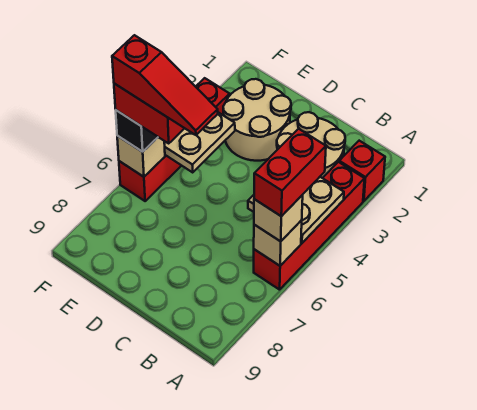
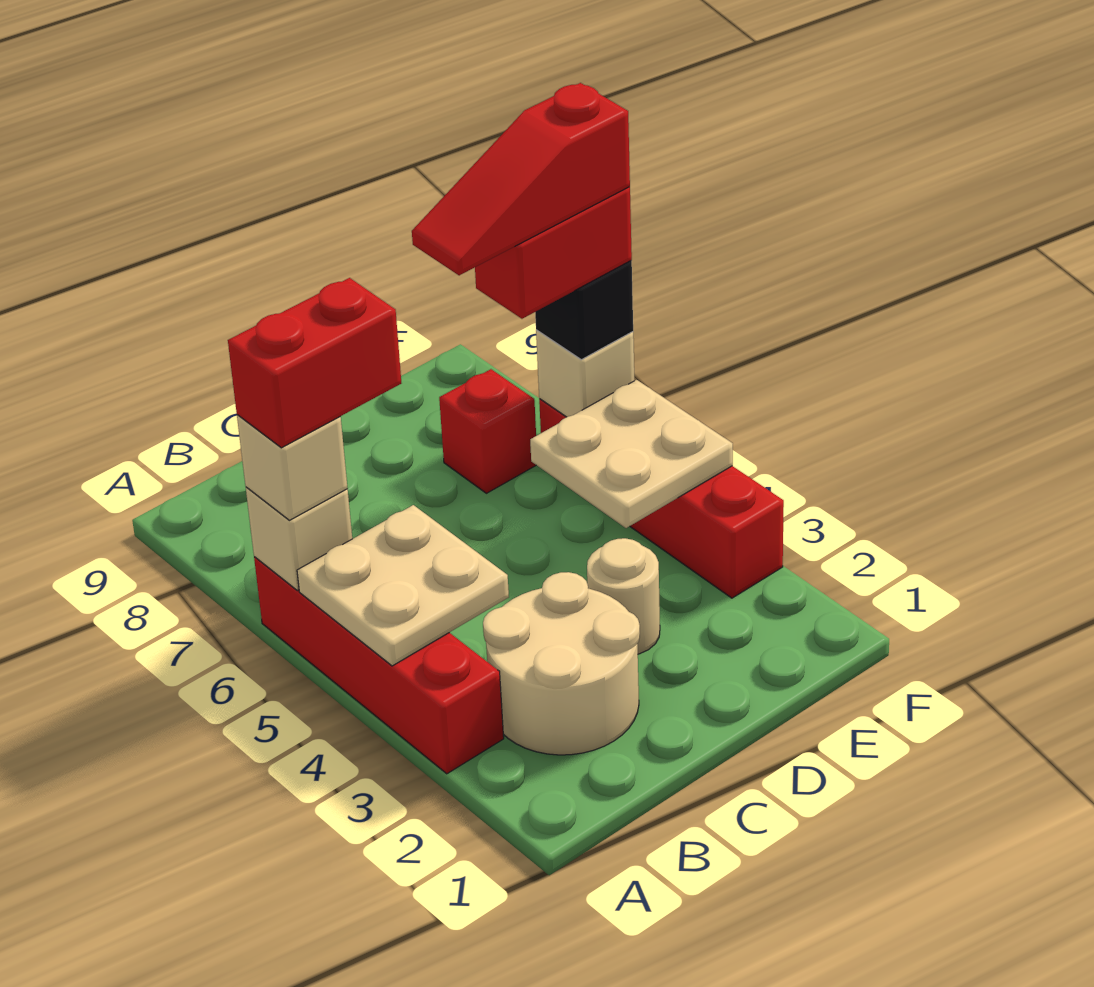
red brick A2 level 1 -> red brick E7 level 1
red brick A5:A6 level 4 -> red brick A6:B6 level 4
tan round brick D2:E3 level 1 -> tan round brick D3 level 1

